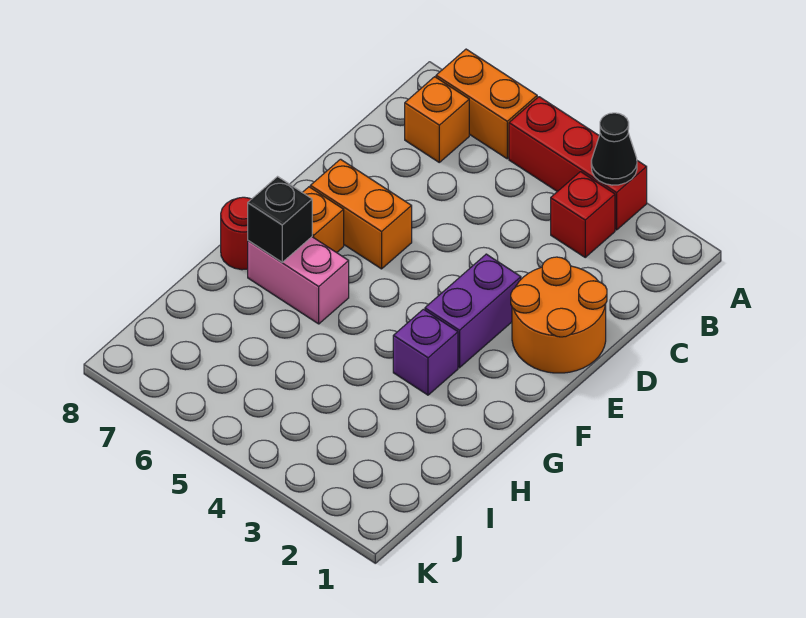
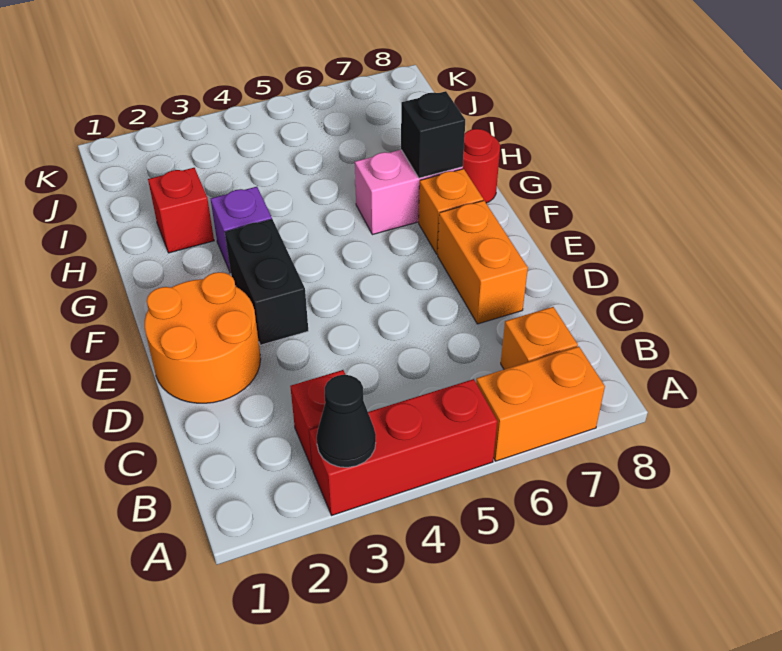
purple brick E3:F3 level 1 -> black brick E3:F3 level 1
orange brick E6:E7 level 1 -> orange brick D7:E7 level 1
none -> red brick H2 level 1

